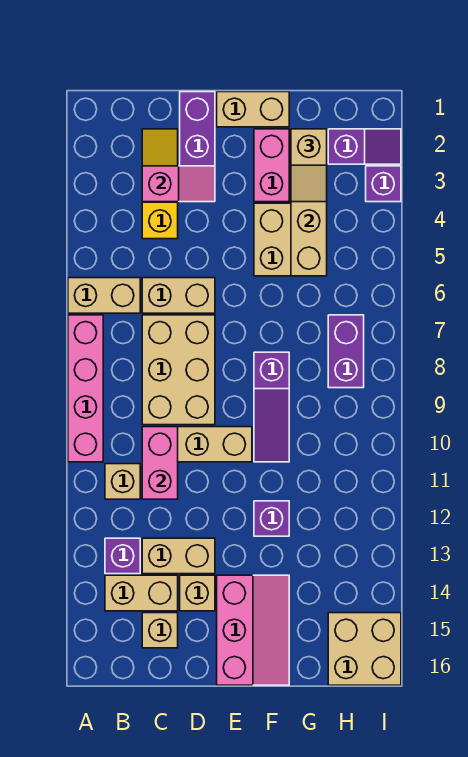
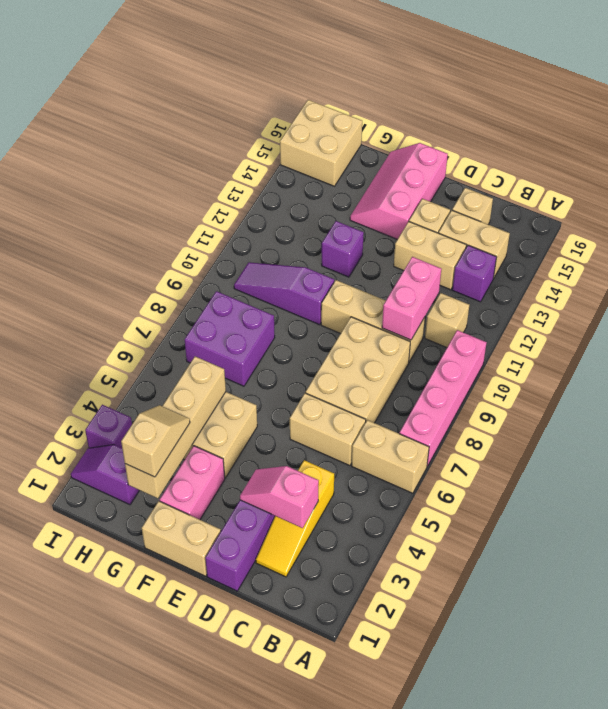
purple slope F8:F10 level 1 top 8 -> purple slope F10:H10 level 1 top F
purple brick H7:H8 level 1 -> purple brick G7:H8 level 1

